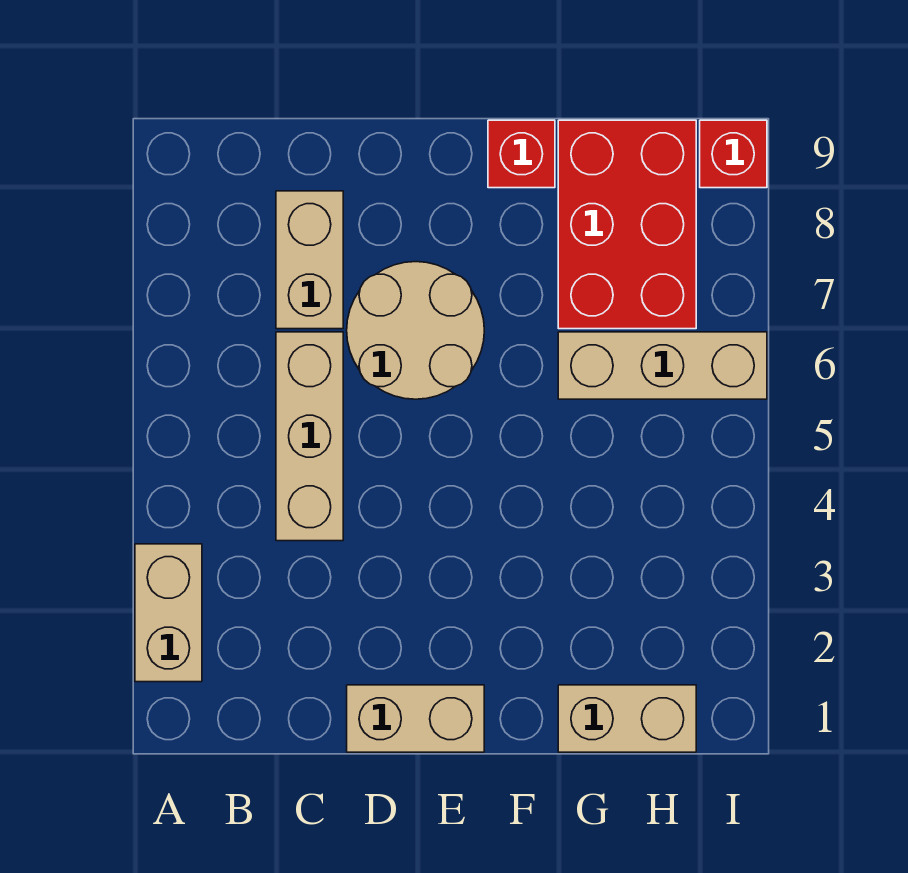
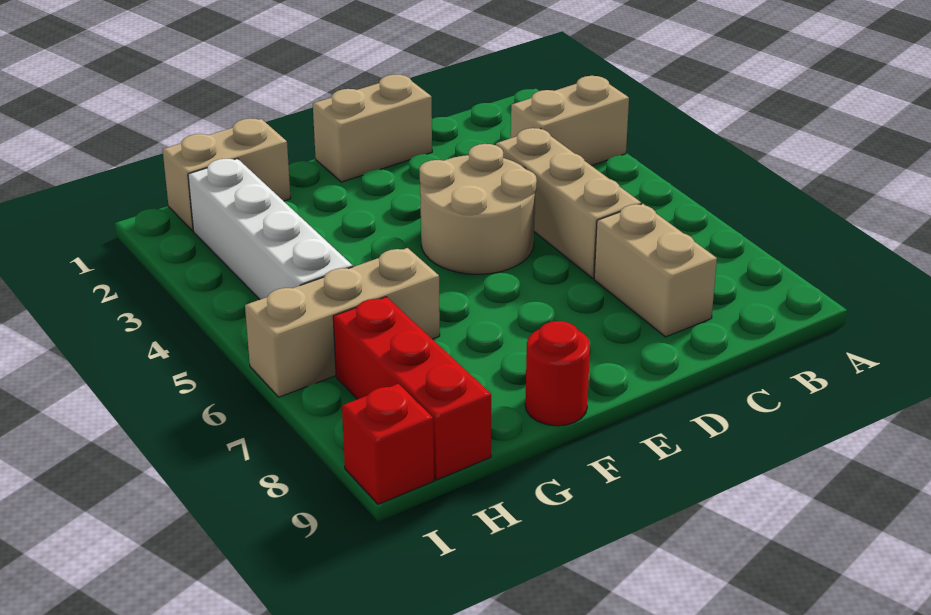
tan brick A2:A3 level 1 -> tan brick A3:B3 level 1
tan round brick D6:E7 level 1 -> tan round brick D4:E5 level 1
red brick F9 level 1 -> red round brick F9 level 1
red brick G7:H9 level 1 -> red brick H7:H9 level 1
none -> white brick H2:H5 level 1

